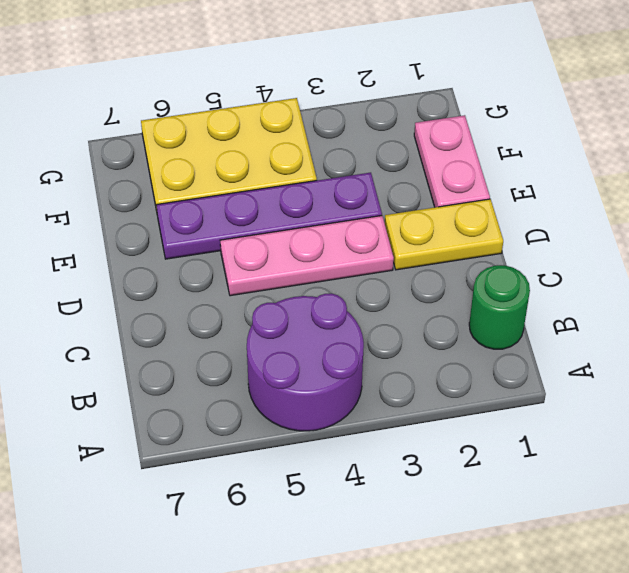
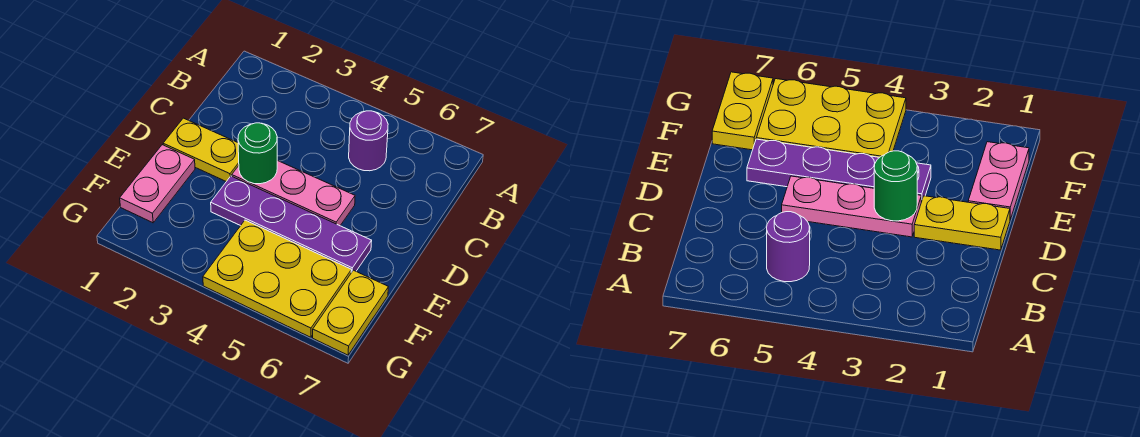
purple round brick A4:B5 level 1 -> purple round brick B5 level 1
green round brick B1 level 1 -> green round brick D3 level 2
none -> yellow plate F7:G7 level 1

